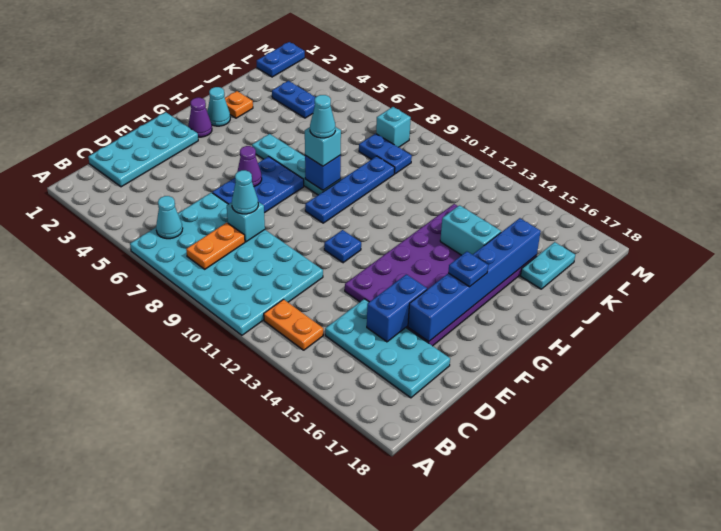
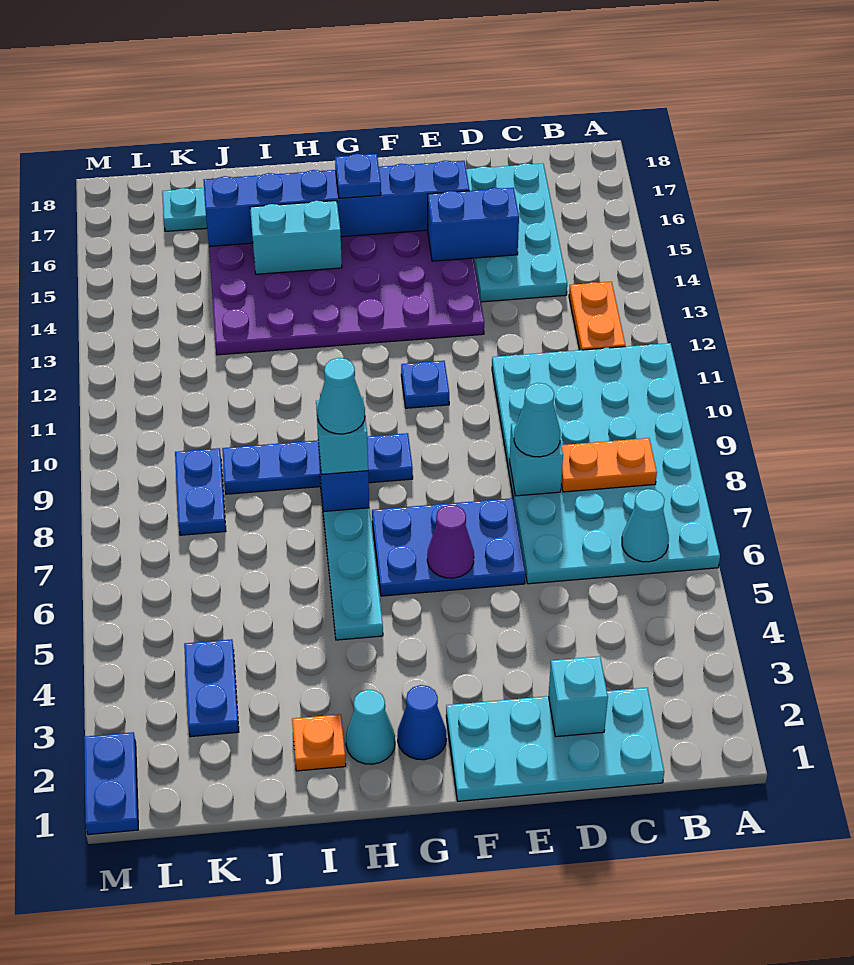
purple cone G2 level 1 -> blue cone G2 level 1
cyan brick I14:I15 level 2 -> cyan brick H15:I15 level 2
blue plate L1:M1 level 1 -> blue plate M1:M2 level 1
cyan brick L8 level 1 -> cyan brick D2 level 2

